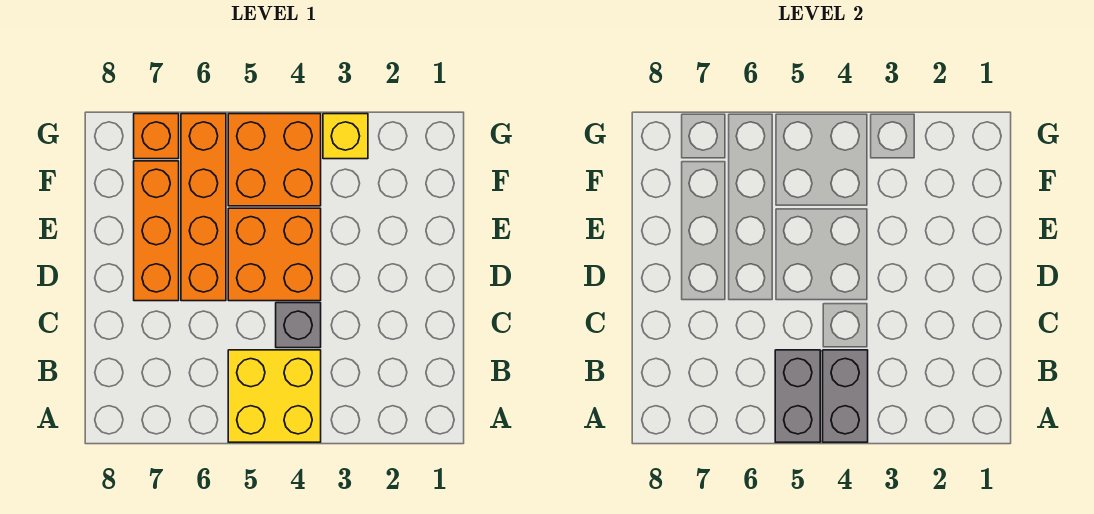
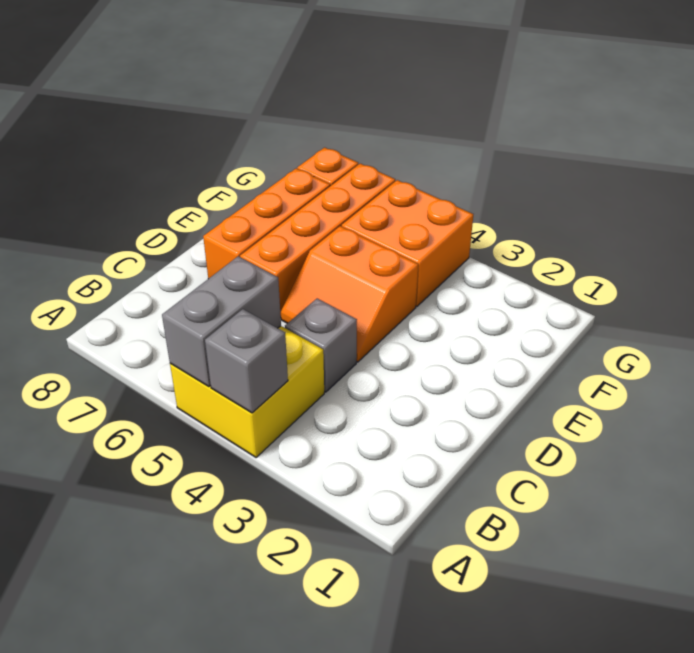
grey brick A4:B4 level 2 -> grey brick A4 level 2
orange brick D4:E5 level 1 -> orange slope D4:E5 level 1 top E
yellow brick G3 level 1 -> none

